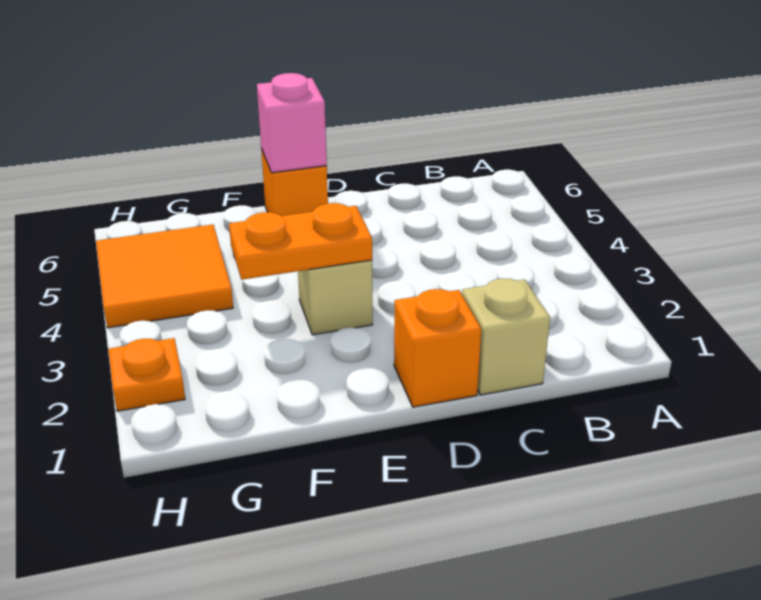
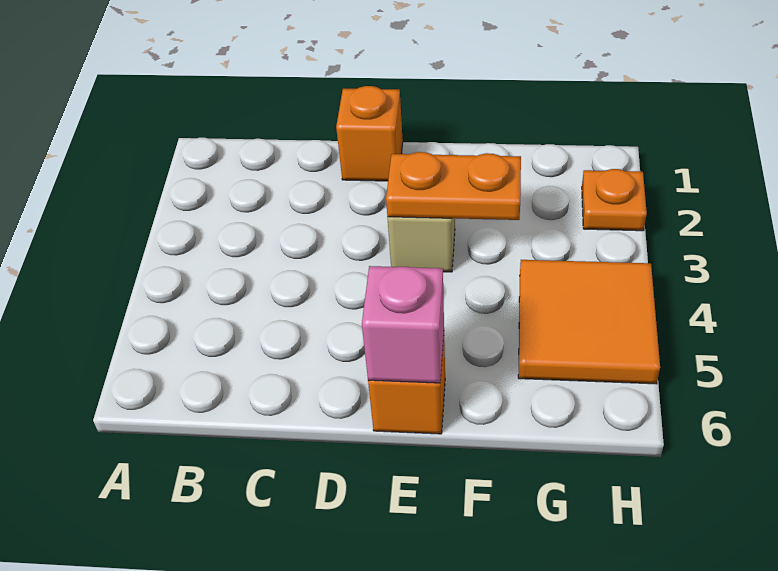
tan brick C1 level 1 -> none

